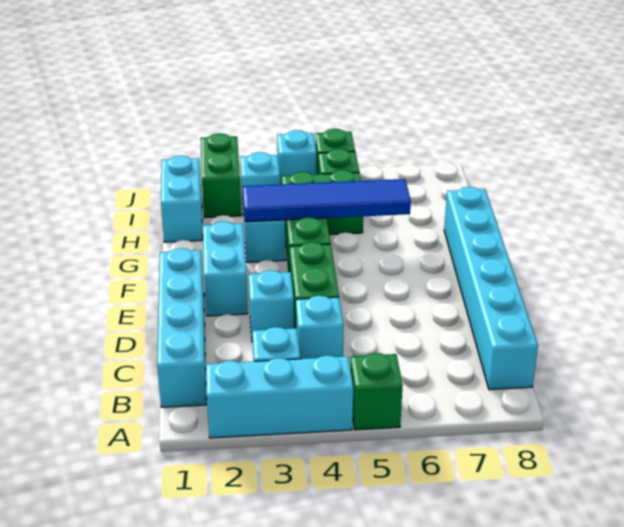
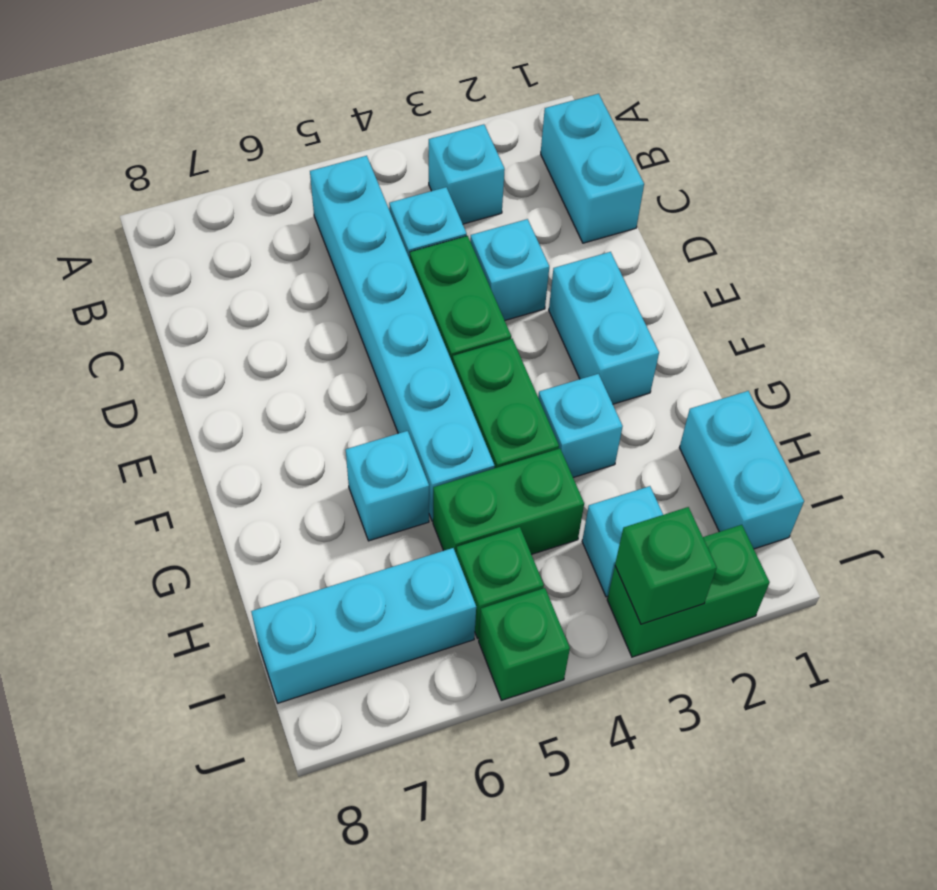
cyan brick A2:A4 level 1 -> cyan brick I6:I8 level 1
green brick A5 level 1 -> green brick J3 level 2
cyan brick B1:E1 level 1 -> cyan brick B1:C1 level 1
cyan brick B8:G8 level 1 -> cyan brick B5:G5 level 1
blue tile G3:G6 level 2 -> none
green brick I2:J2 level 1 -> green brick J2:J3 level 1
cyan brick J4 level 1 -> cyan brick G6 level 1

